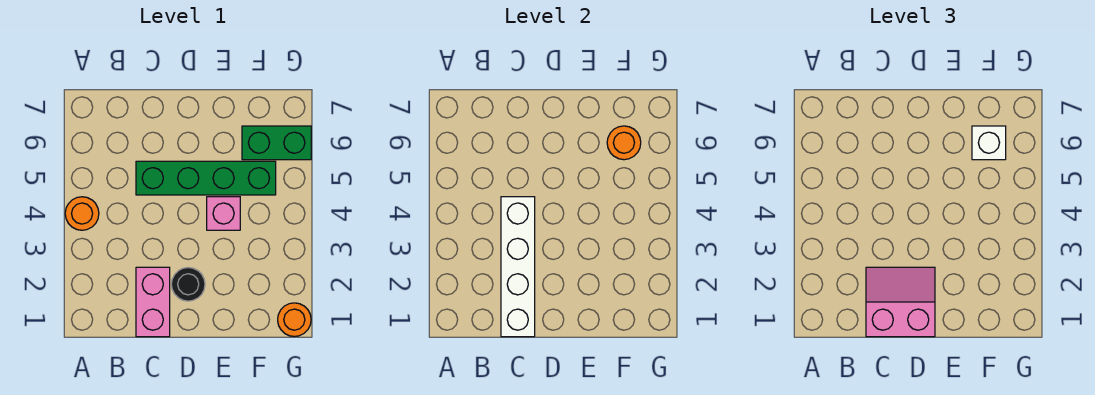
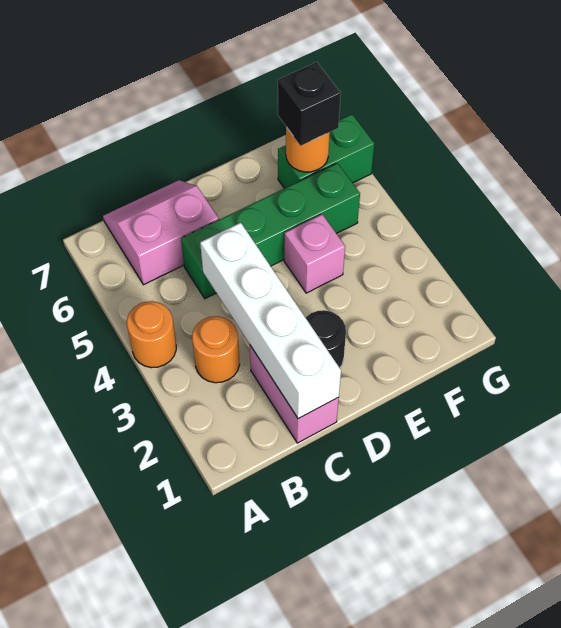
pink slope C1:D2 level 3 top 1 -> pink slope B6:C7 level 1 top 6
white brick F6 level 3 -> black brick F6 level 3
orange round brick G1 level 1 -> orange round brick B3 level 1

